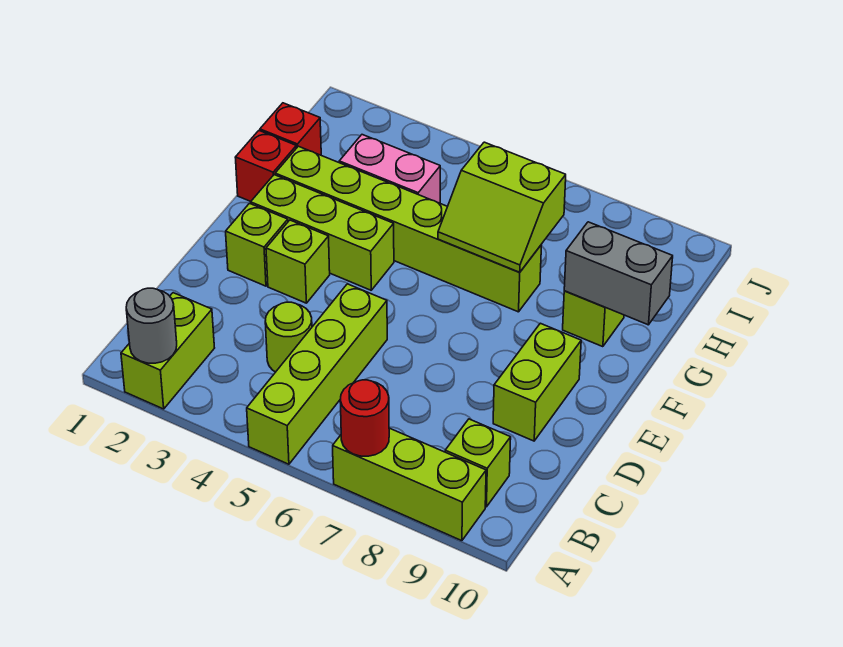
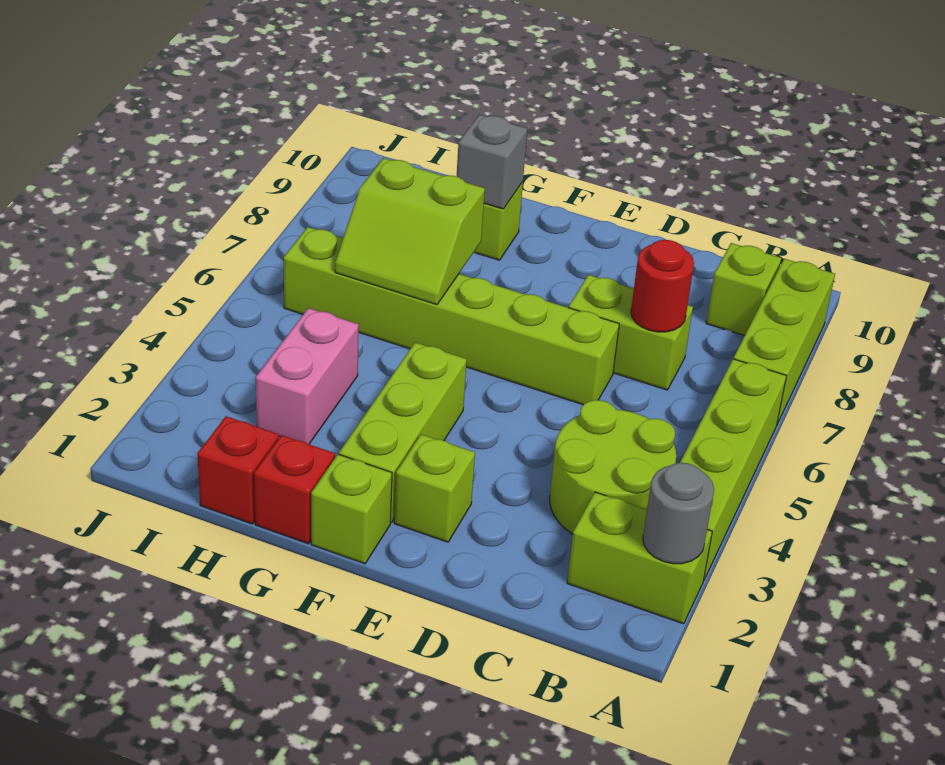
lime brick A5:D5 level 1 -> lime brick A3:A6 level 1
red round brick A7 level 2 -> red round brick C7 level 2
lime round brick C4 level 1 -> lime round brick B3:C4 level 1
lime brick D9:E9 level 1 -> lime brick C7:D7 level 1
lime brick E3 level 1 -> lime brick F1 level 1
lime brick G2:G7 level 1 -> lime brick D6:I6 level 1
lime slope G6:H7 level 2 top H -> lime slope G6:H7 level 2 top 7
grey brick G9:G10 level 2 -> grey brick G9 level 2

